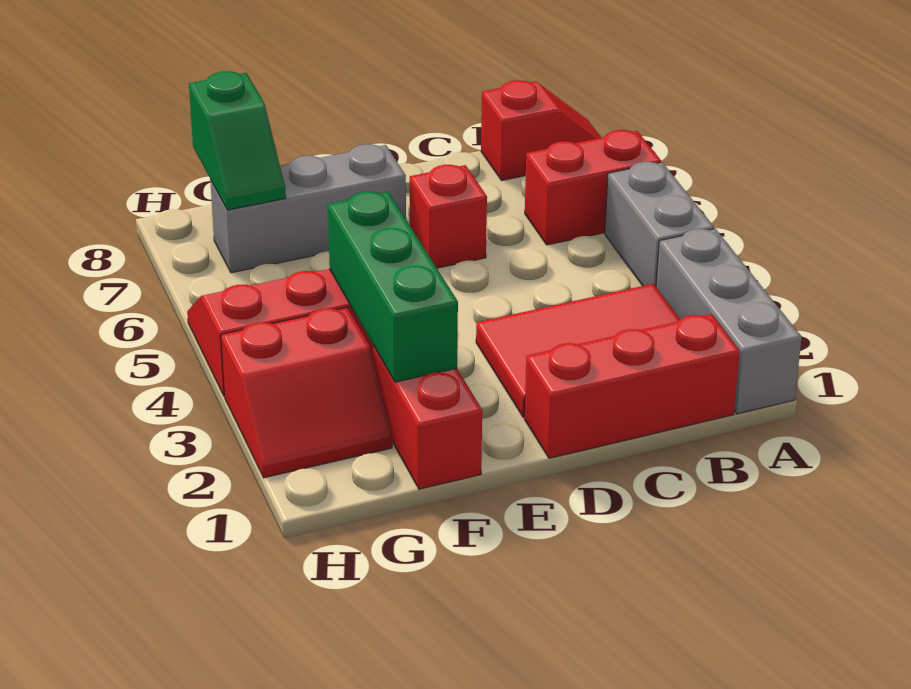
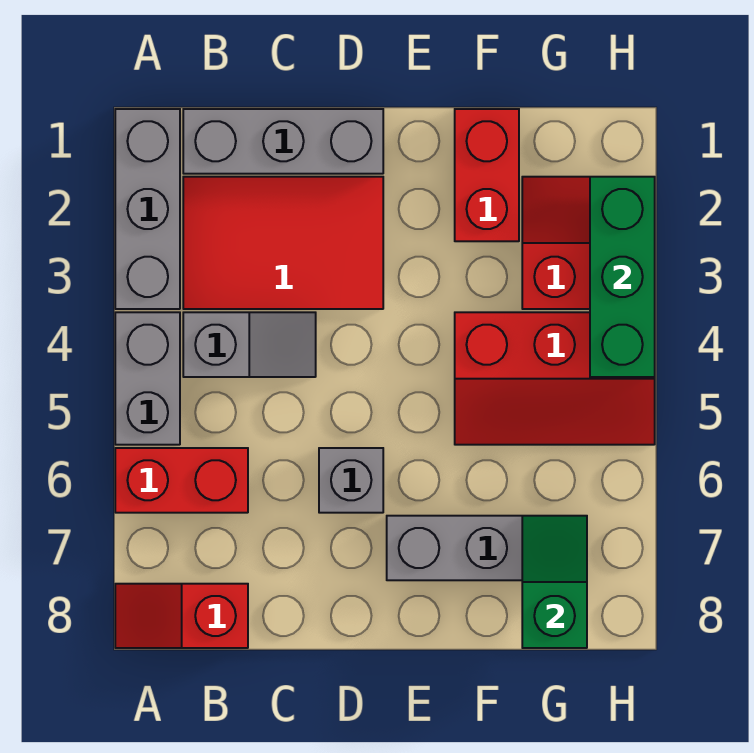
red brick B1:D1 level 1 -> grey brick B1:D1 level 1
none -> grey slope B4:C4 level 1 top B
red brick D6 level 1 -> grey brick D6 level 1
green brick F2:F4 level 2 -> green brick H2:H4 level 2

